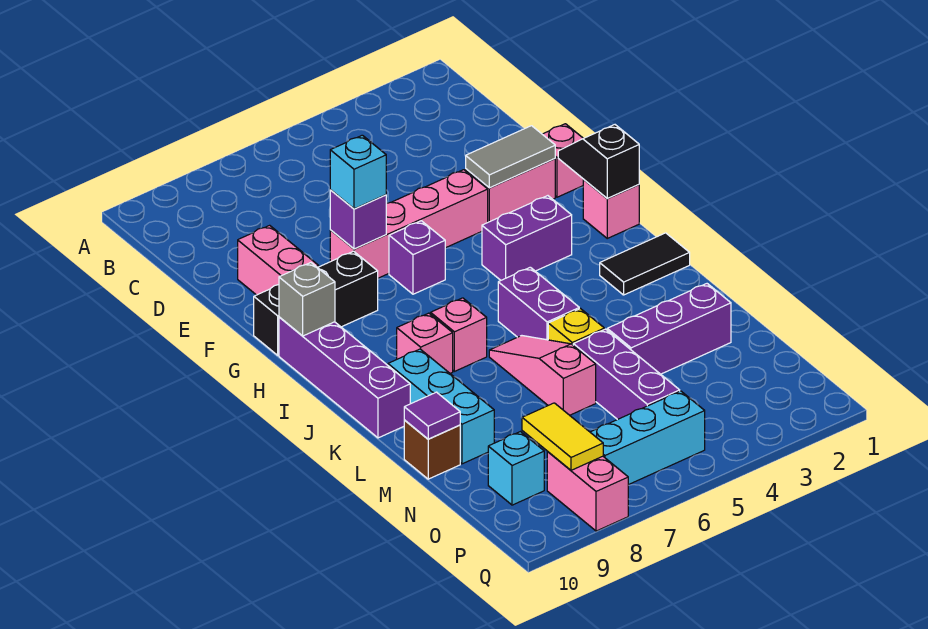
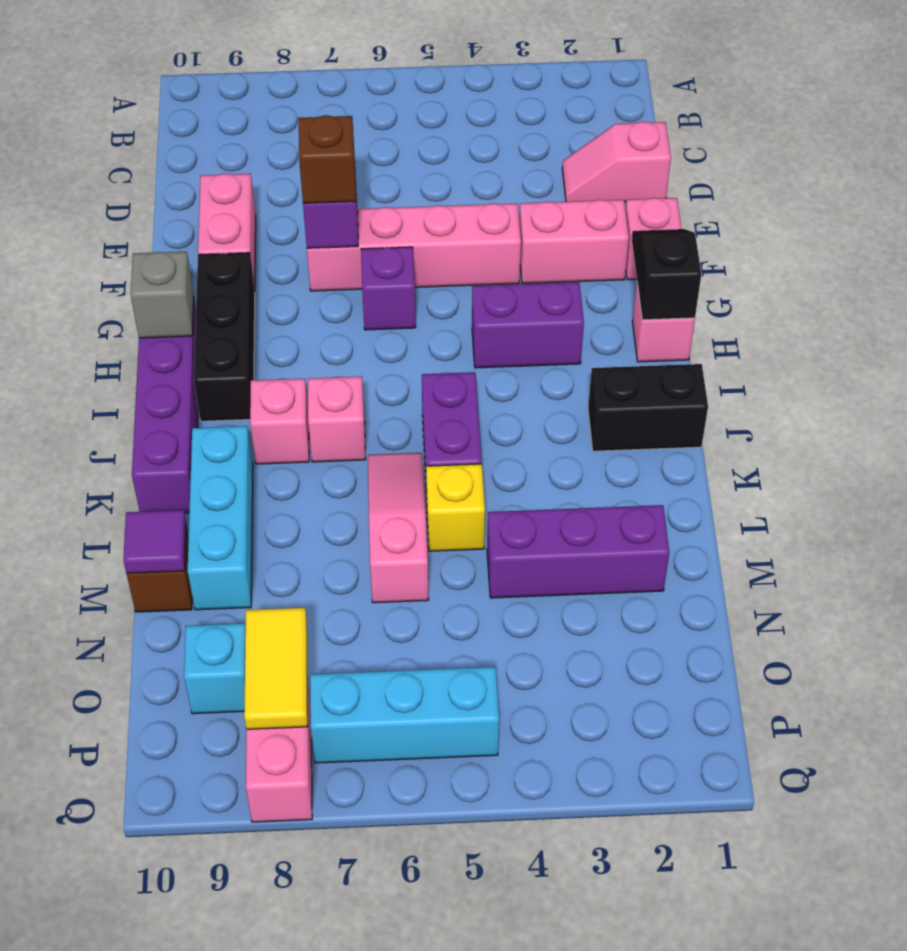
none -> pink slope D1:D2 level 1 top 1
grey tile F2:F3 level 2 -> none
cyan brick F7 level 3 -> brown brick F7 level 3
black brick G8:G10 level 1 -> black brick G9:I9 level 1
black tile J1:J2 level 1 -> black brick J1:J2 level 1
purple brick M5:O5 level 1 -> none

